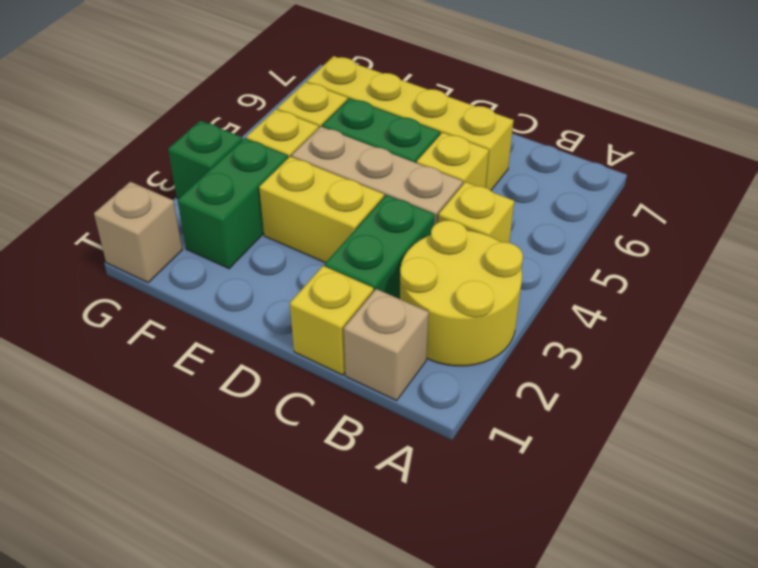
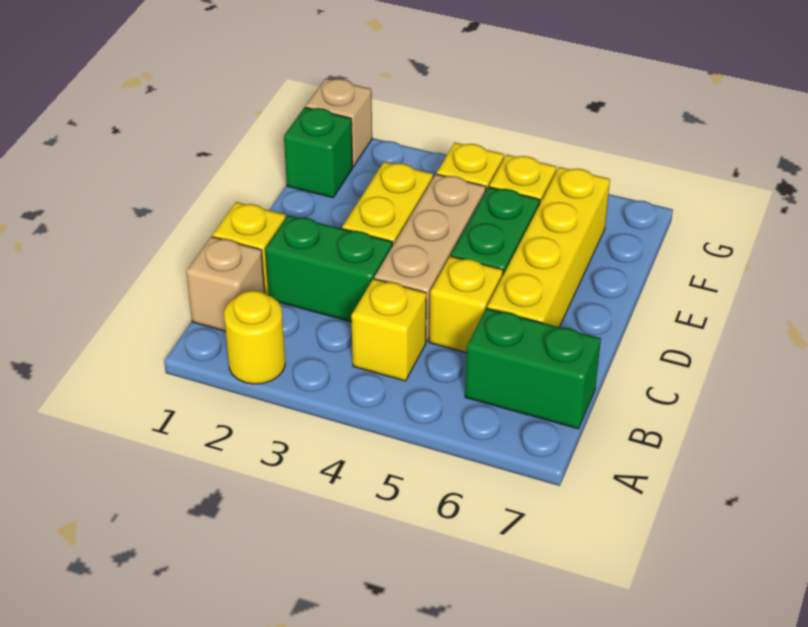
yellow round brick A2:B3 level 1 -> yellow round brick A2 level 1
green brick F2:F3 level 1 -> green brick B6:B7 level 1
green brick G3 level 1 -> green brick F1 level 1

